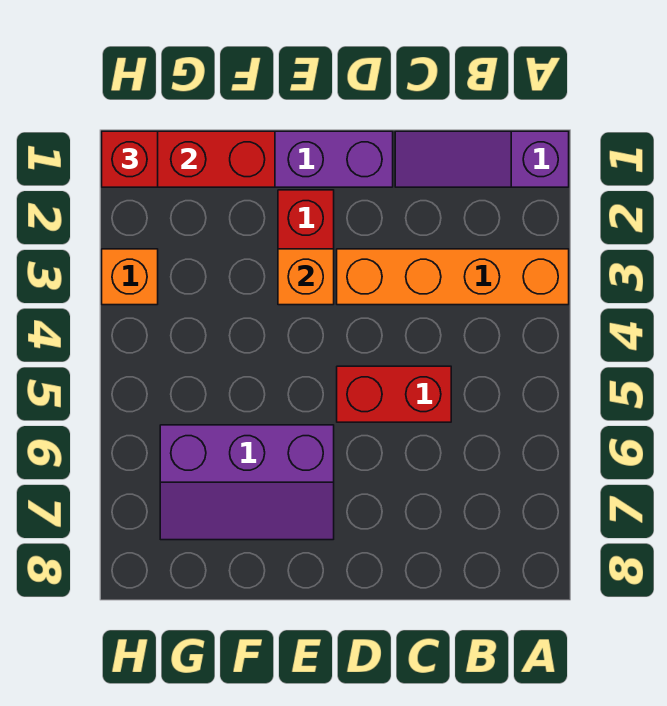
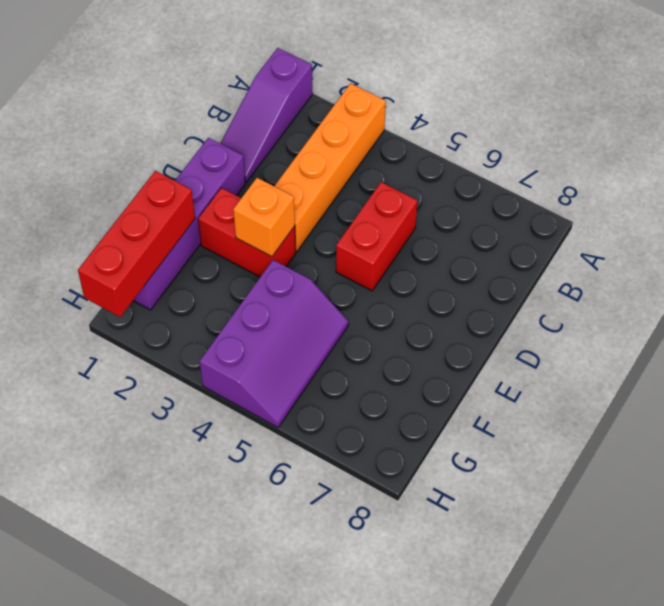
purple slope E6:G7 level 1 top 6 -> purple slope F4:H5 level 1 top 4
red brick H1 level 3 -> none
orange brick H3 level 1 -> none

